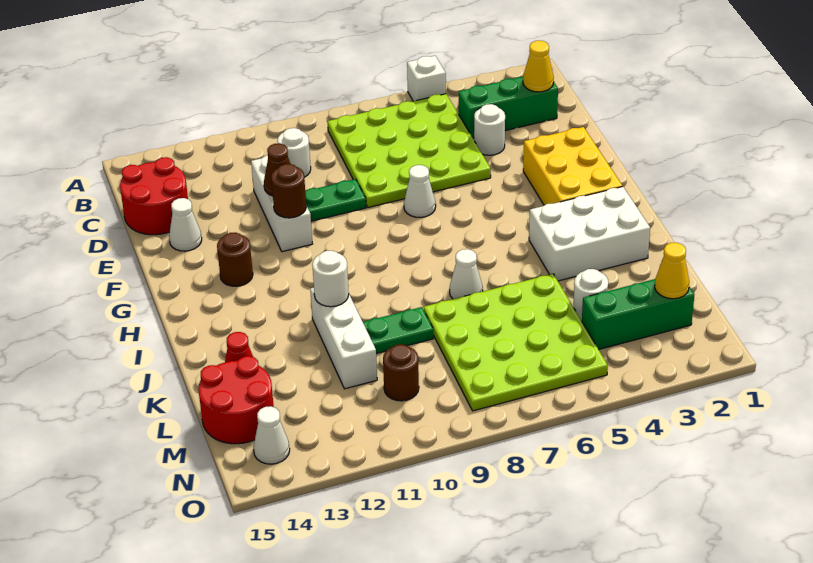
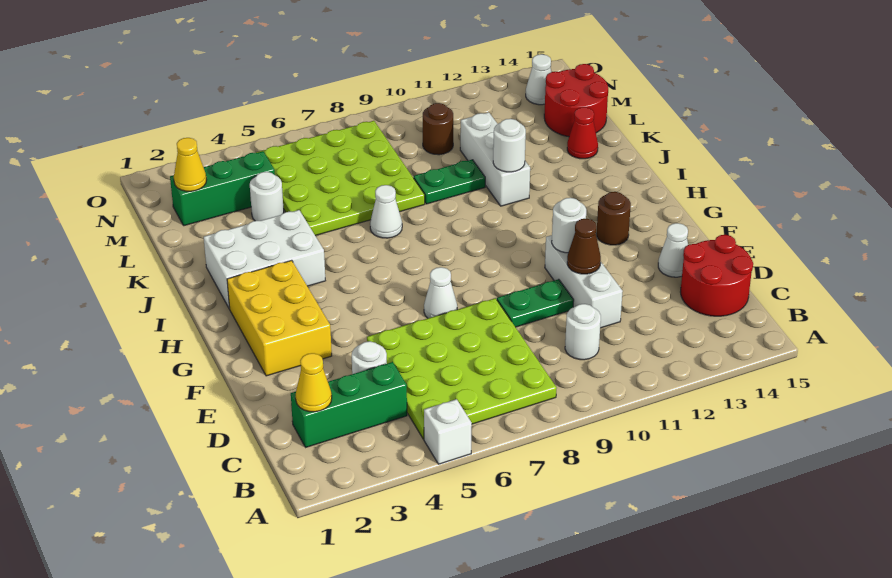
brown round brick F11 level 2 -> white round brick F11 level 2

